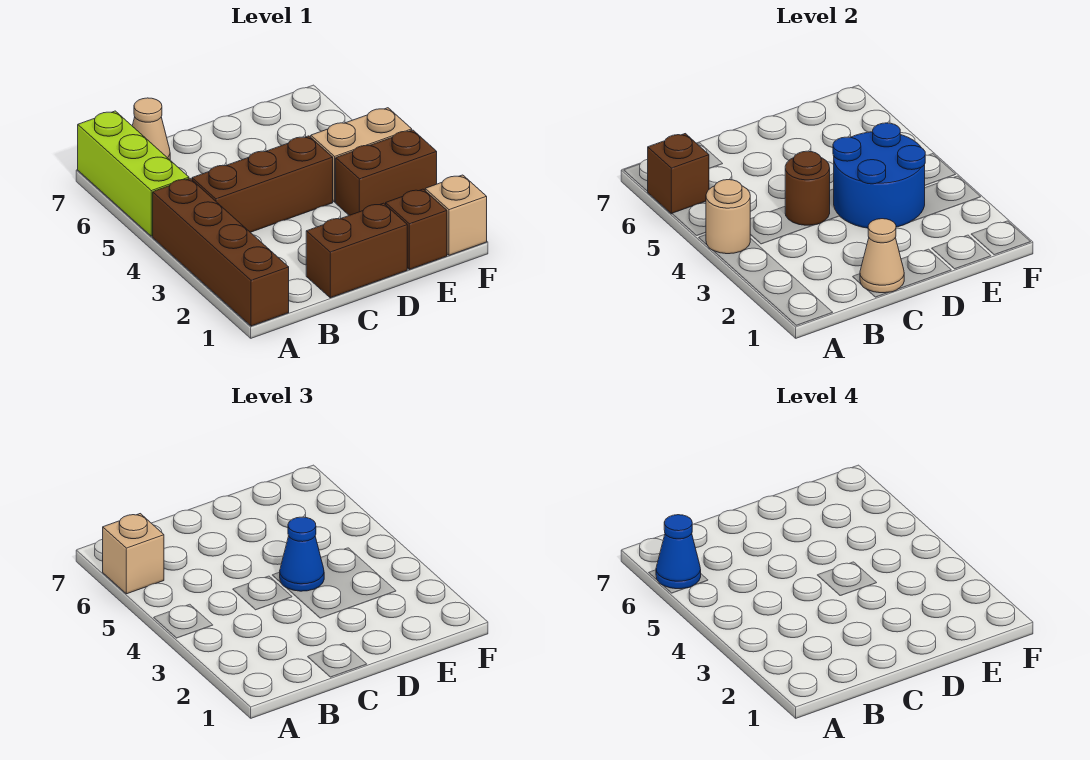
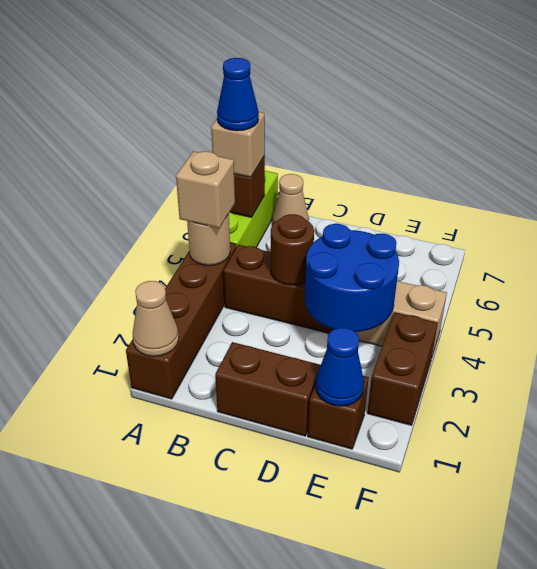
tan cone C1 level 2 -> tan cone A1 level 2
blue cone D4 level 3 -> blue cone E1 level 2
brown brick E3:F3 level 1 -> brown brick F2:F3 level 1
tan brick F1 level 1 -> tan brick A4 level 3

